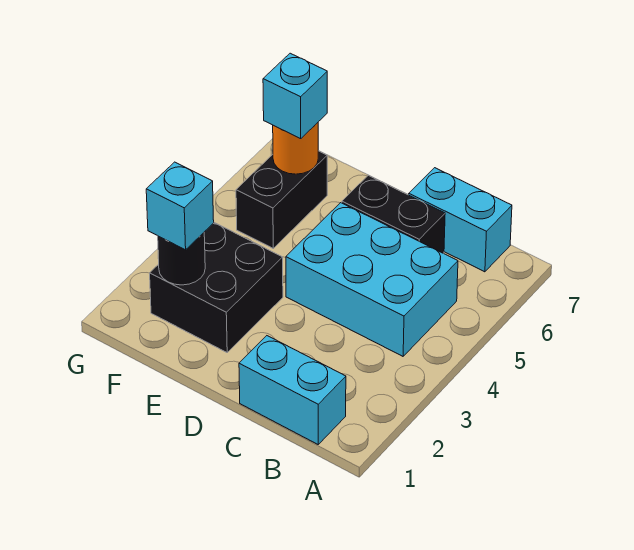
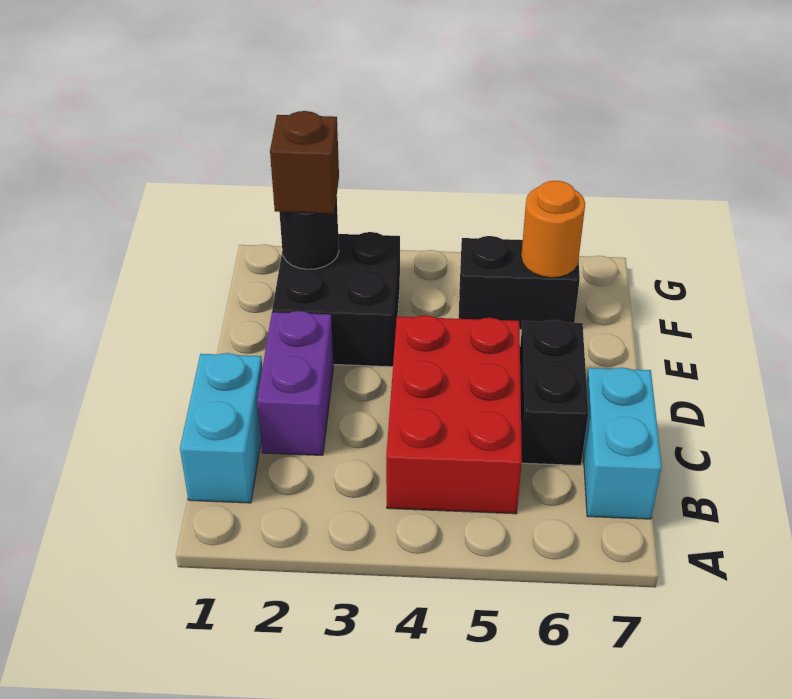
cyan brick B4:D5 level 1 -> red brick B4:D5 level 1
none -> purple brick C2:D2 level 1
cyan brick F2 level 3 -> brown brick F2 level 3
cyan brick F6 level 3 -> none

